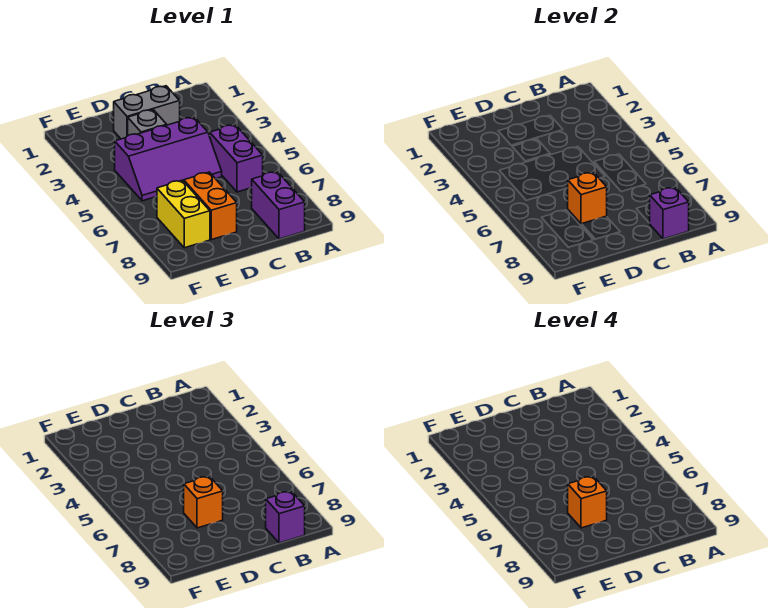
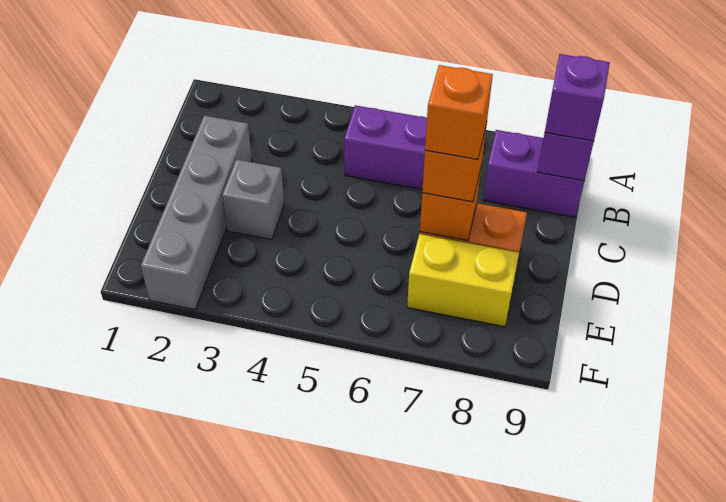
grey brick C2:D2 level 1 -> grey brick C2:F2 level 1
purple slope C4:E5 level 1 top 4 -> none

